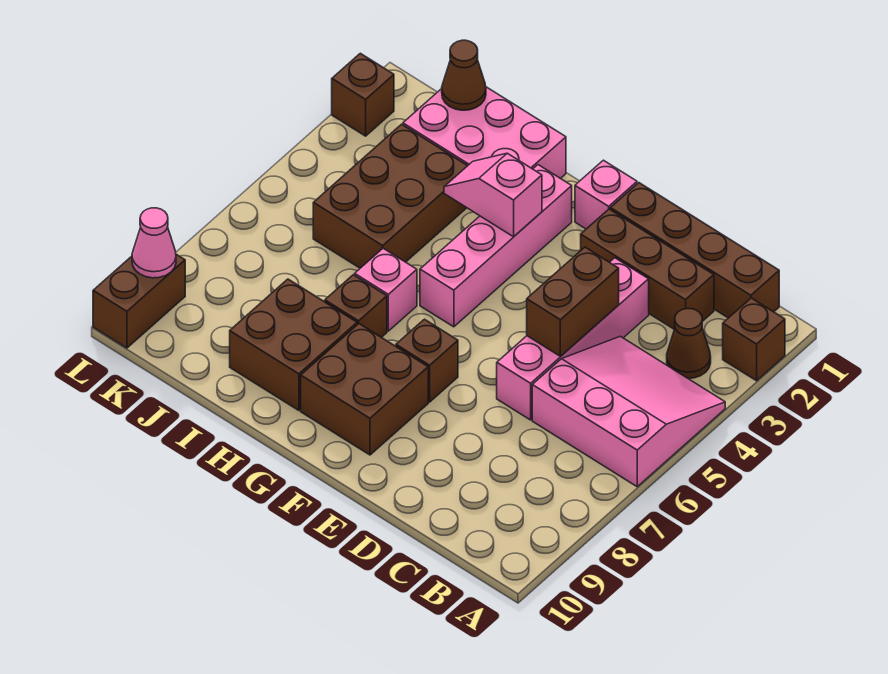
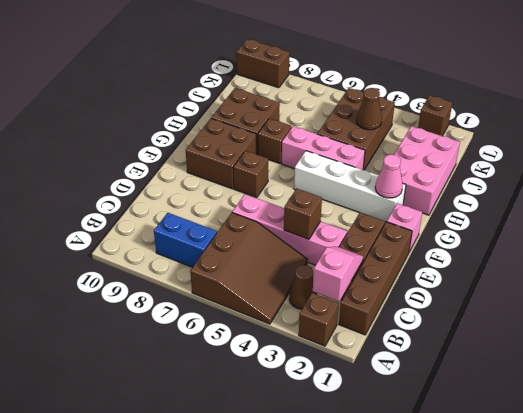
pink slope A4:C6 level 1 top 6 -> brown slope A4:C6 level 1 top 6
none -> blue brick B7:B8 level 1
brown brick D4:D5 level 2 -> brown brick D4 level 2
pink brick G2:G5 level 1 -> white brick G2:G5 level 1
pink slope G3:H3 level 2 top G -> pink slope B2:C2 level 2 top B
pink brick H6 level 1 -> pink brick H4:H6 level 1
brown brick I3:J5 level 1 -> brown brick I4:K5 level 1
brown cone J1 level 2 -> brown cone J4 level 2
pink cone L9 level 2 -> pink cone G2 level 2

